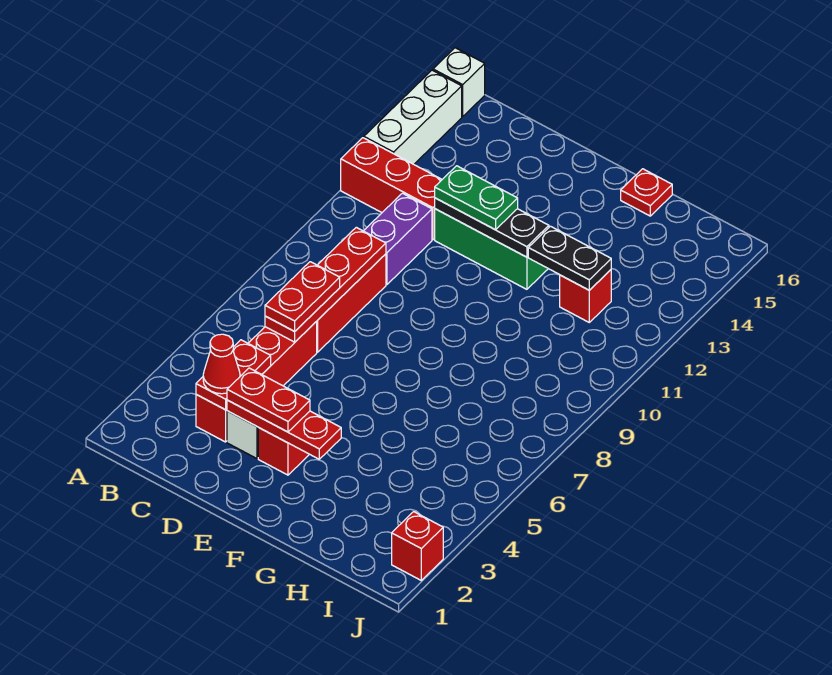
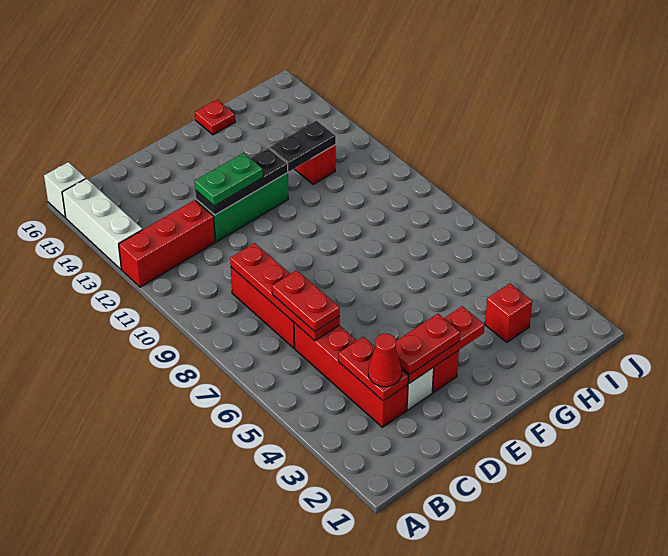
purple brick C10:C11 level 1 -> none
red brick J2 level 1 -> red brick H3 level 1

